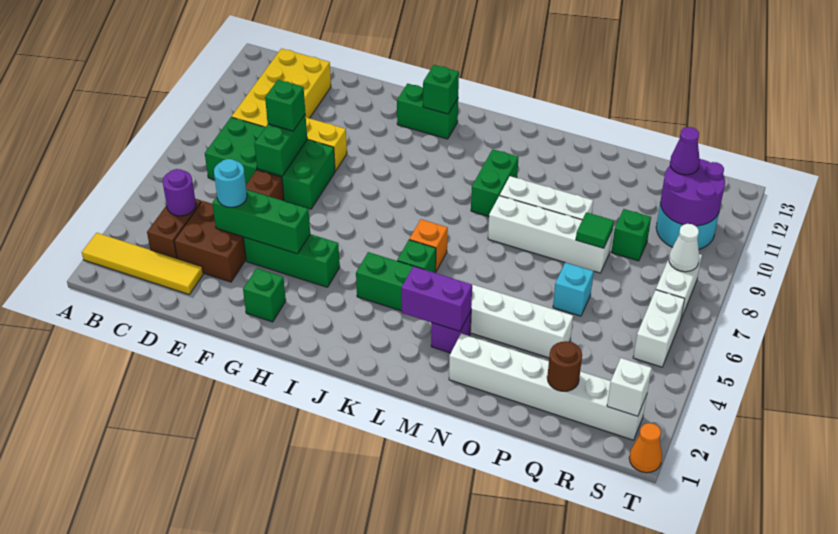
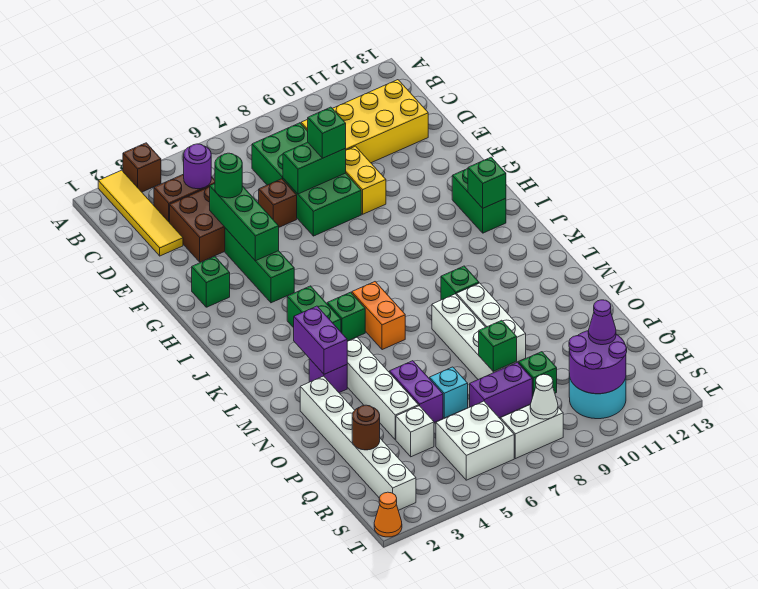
none -> brown brick A3 level 1
cyan round brick E4 level 3 -> green round brick E4 level 3
orange brick K6 level 1 -> orange brick K6:L6 level 1
green brick L9:L10 level 1 -> green brick L9 level 1
none -> purple brick O5:P5 level 1
green tile P8 level 2 -> green brick P8 level 2
none -> purple brick Q7:Q8 level 1
white brick S2 level 2 -> white brick Q4 level 1
white brick S5:S6 level 1 -> white brick R5:S6 level 1

